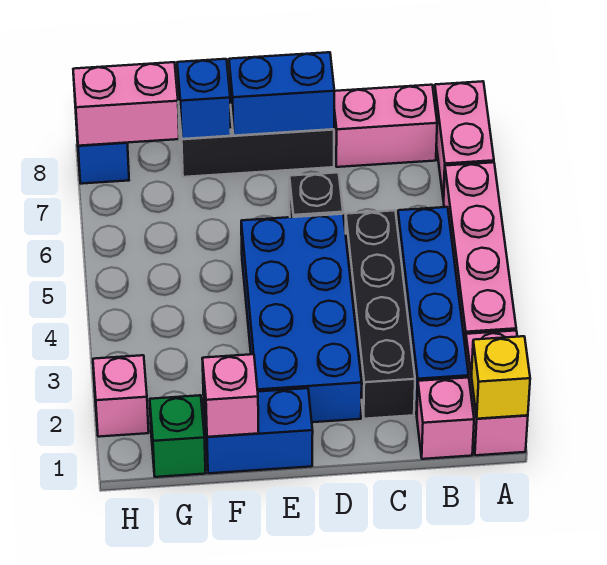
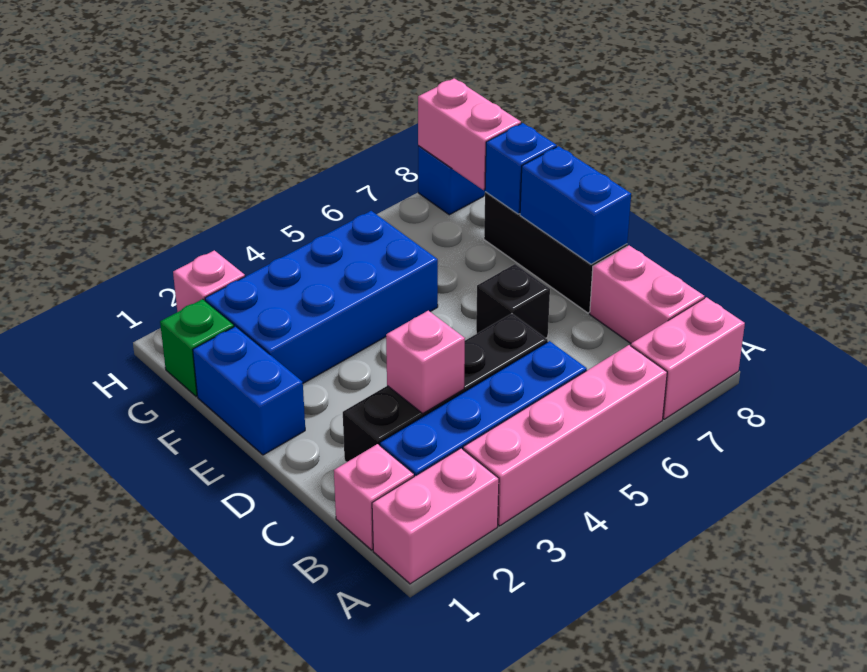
yellow brick A1 level 2 -> none
blue brick D2:E5 level 1 -> blue brick F2:G5 level 1
pink brick F1 level 2 -> pink brick C3 level 2

